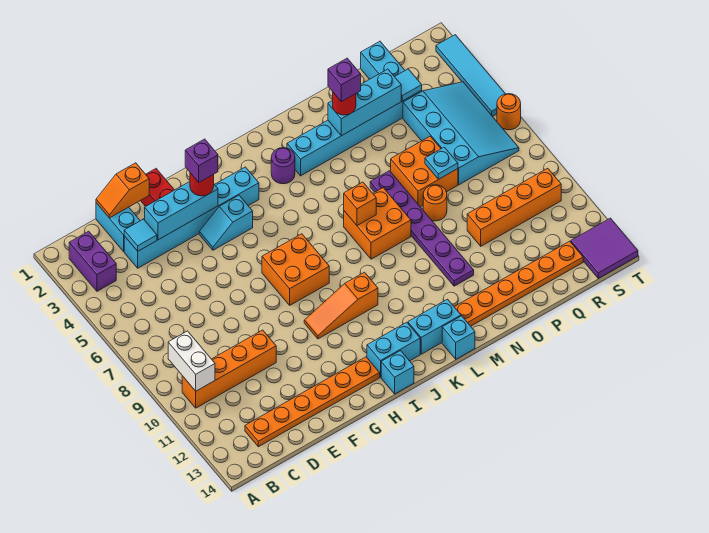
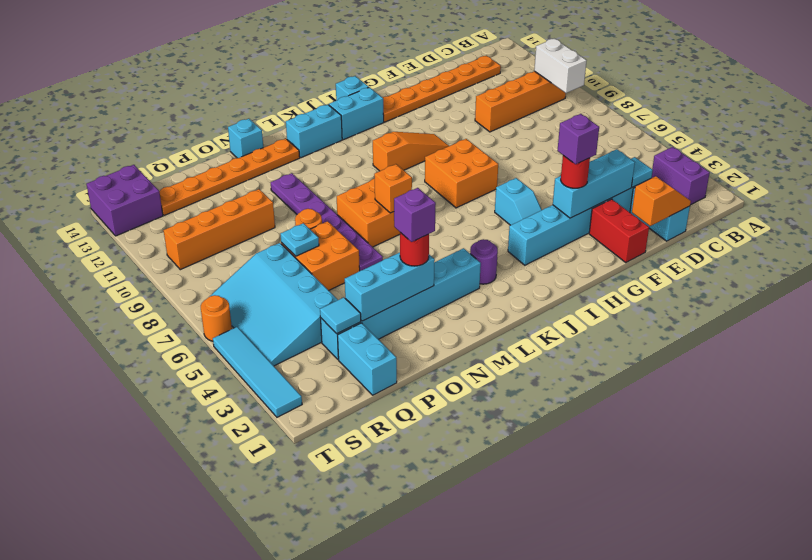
cyan slope G4:H4 level 1 top H -> cyan slope H4:H5 level 1 top 5
cyan brick L14 level 1 -> cyan brick N14 level 1
purple tile S13:T14 level 1 -> purple brick S13:T14 level 1

